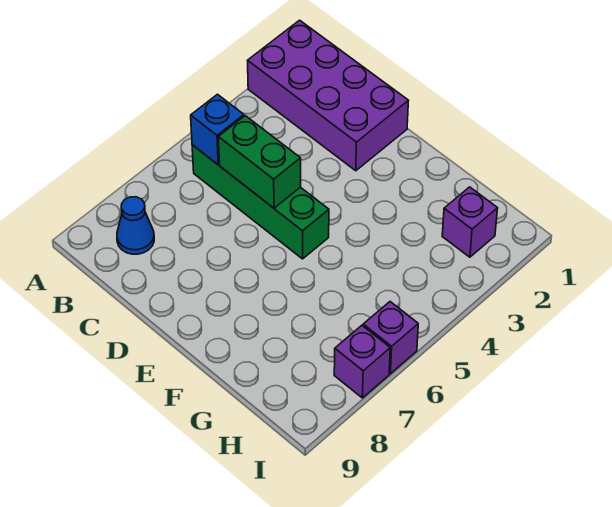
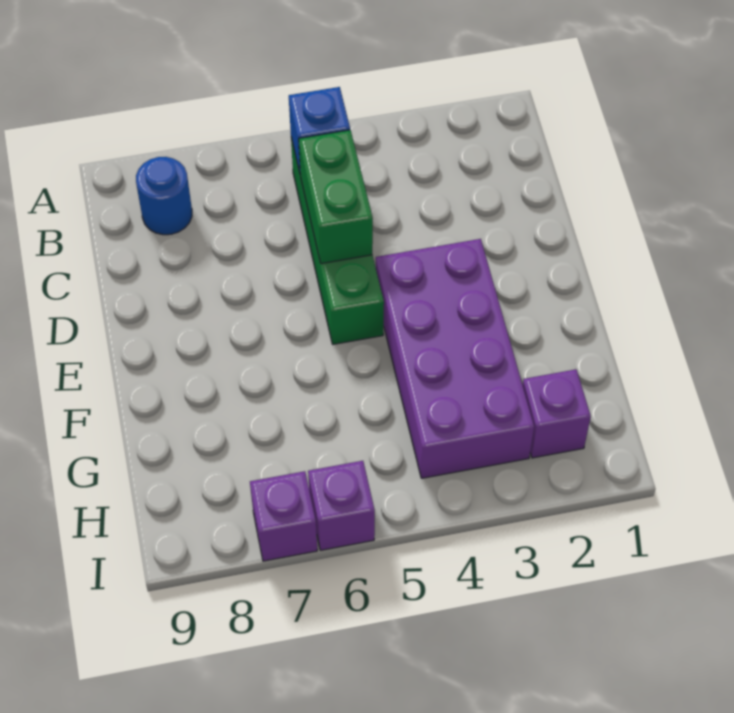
purple brick A1:D2 level 1 -> purple brick E3:H4 level 1
blue cone B8 level 1 -> blue round brick B8 level 1

